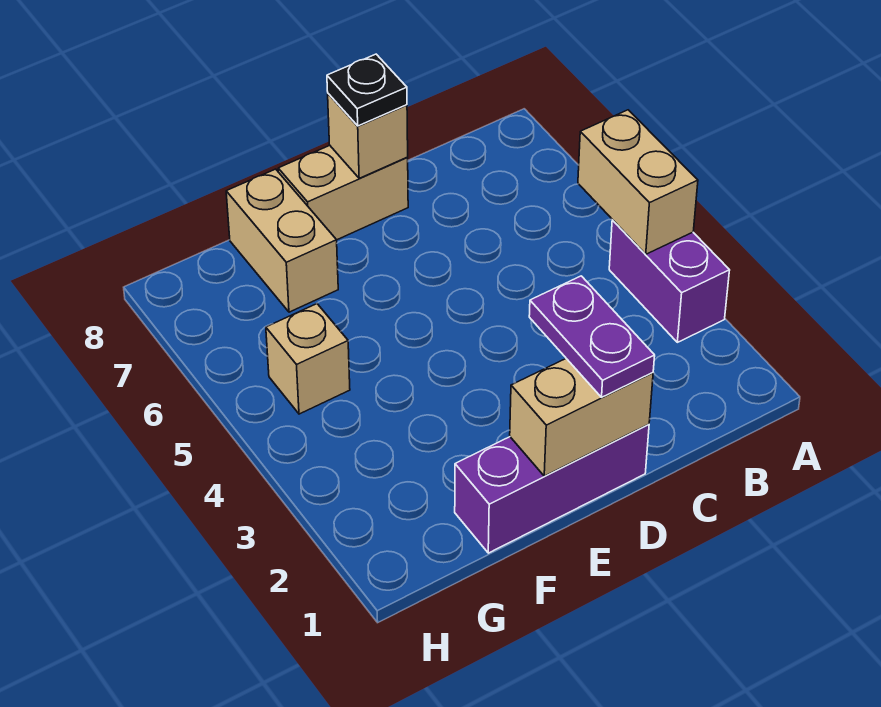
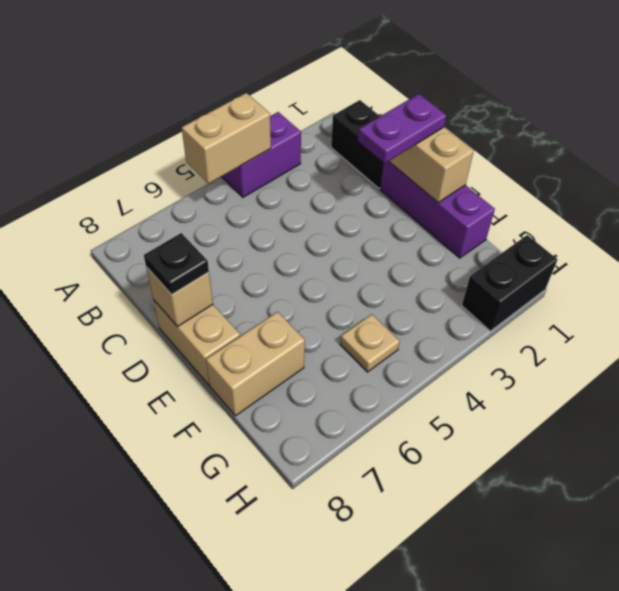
none -> black brick B1:C1 level 1
tan brick G5 level 1 -> tan plate G5 level 1
none -> black brick H1:H2 level 1

